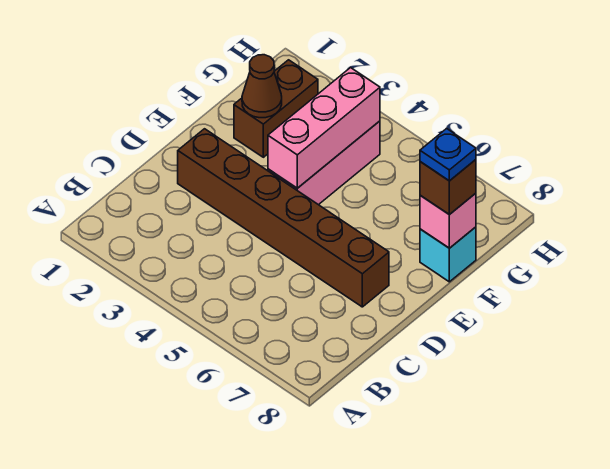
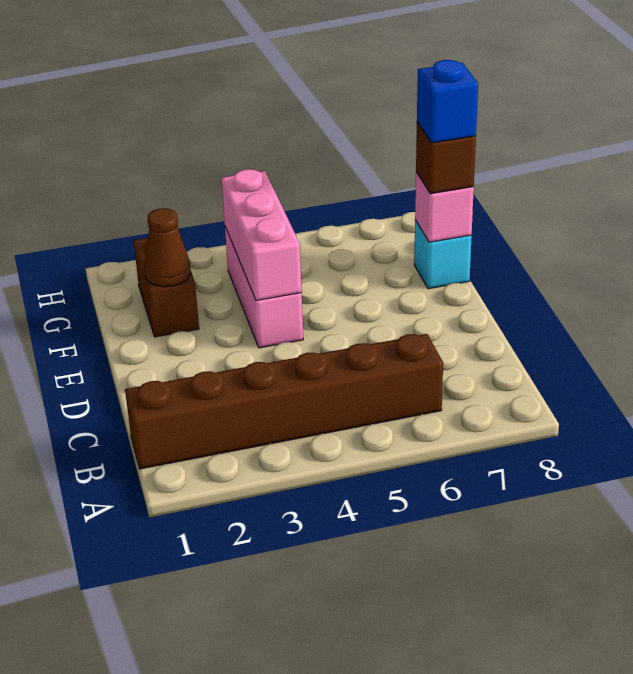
brown brick D2:D7 level 1 -> brown brick B1:B6 level 1
blue plate F8 level 4 -> blue brick F8 level 4

